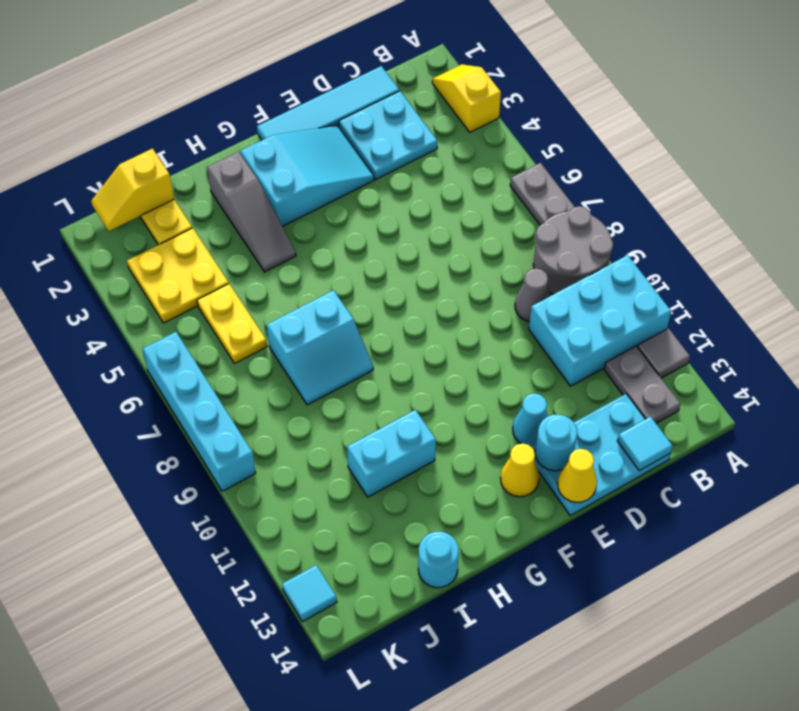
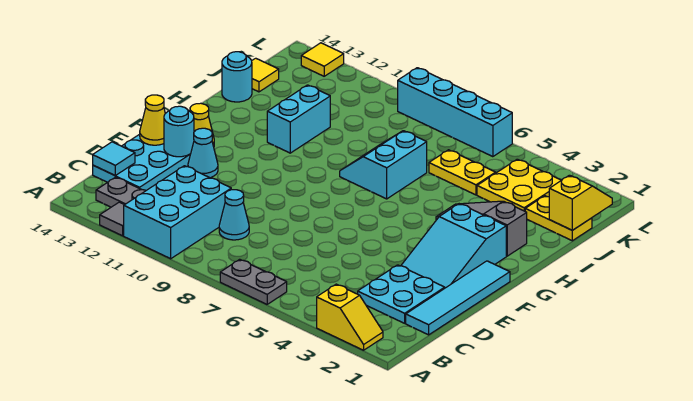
grey round brick A8:B9 level 1 -> none
grey cone C9 level 1 -> cyan cone C9 level 1
none -> yellow tile J14 level 1
cyan tile L13 level 1 -> yellow tile L13 level 1

